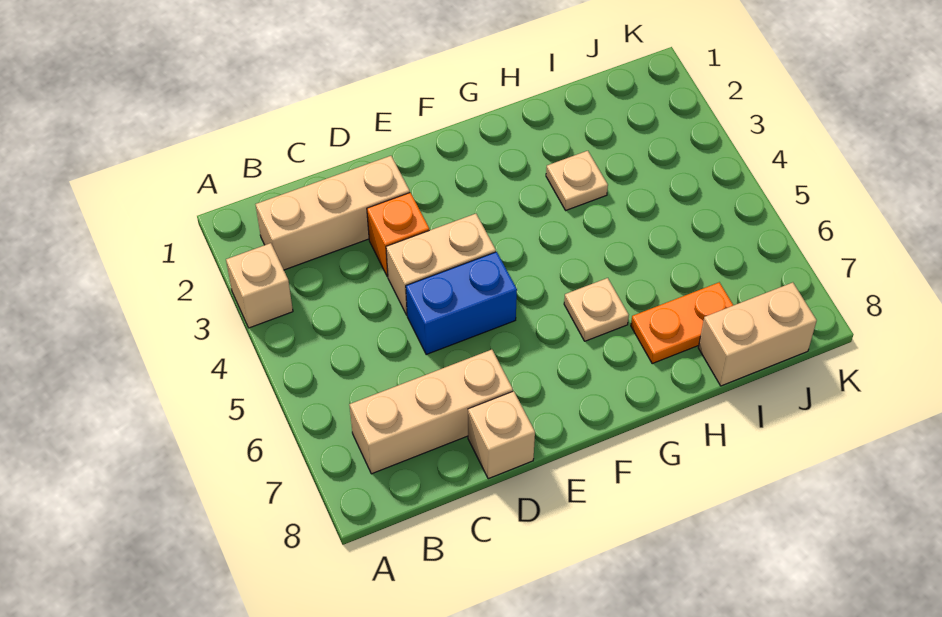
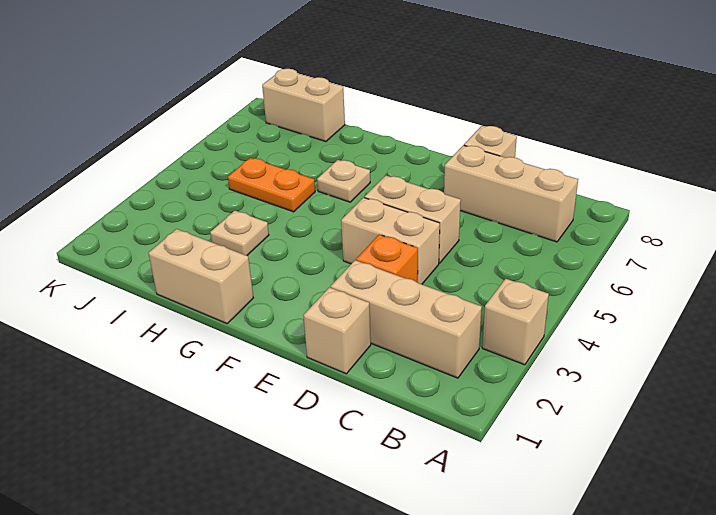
none -> tan brick D1 level 1
blue brick D5:E5 level 1 -> tan brick D5:E5 level 1
none -> tan brick G1:H1 level 1
orange plate H7:I7 level 1 -> orange plate H5:I5 level 1

